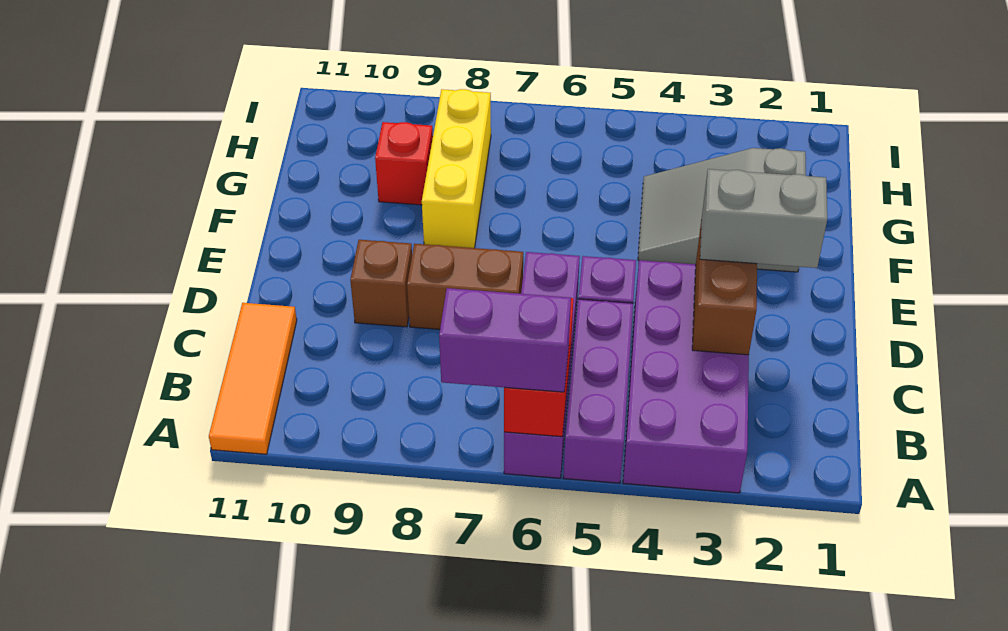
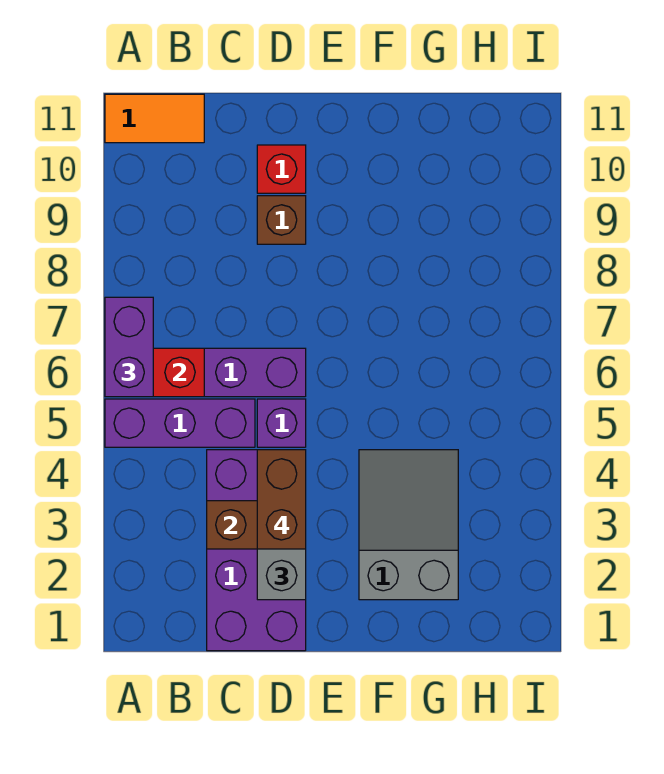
purple brick A3:D4 level 1 -> purple brick C1:D4 level 1
orange tile A11:C11 level 1 -> orange tile A11:B11 level 1
brown brick D7:D8 level 1 -> brown brick D3:D4 level 4
yellow brick F8:H8 level 1 -> none
red brick G9 level 1 -> red brick D10 level 1

